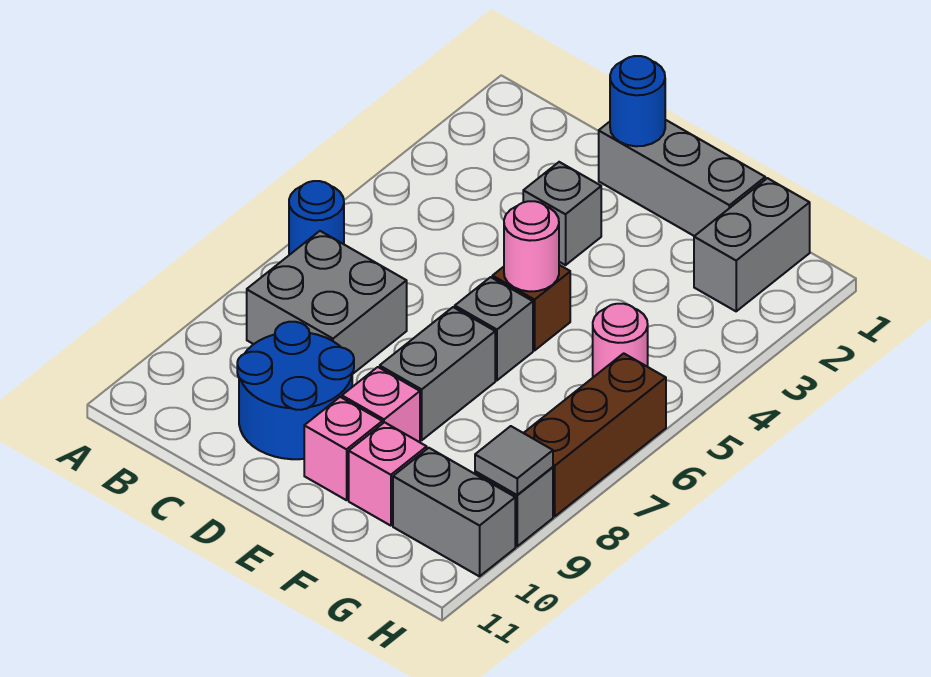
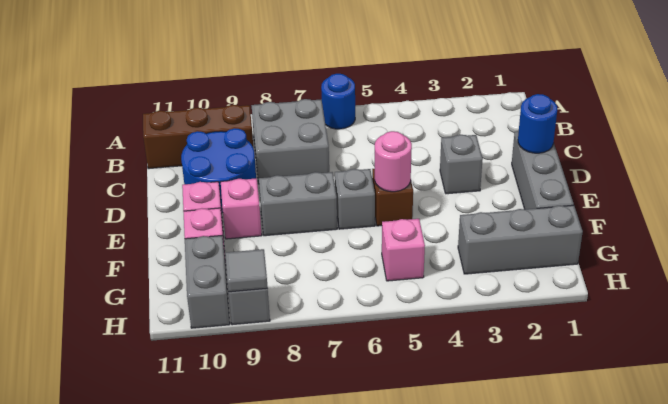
grey brick G1:G2 level 1 -> grey brick G1:G3 level 1
pink round brick G5 level 1 -> pink brick G5 level 1
brown brick H6:H8 level 1 -> brown brick B9:B11 level 1

